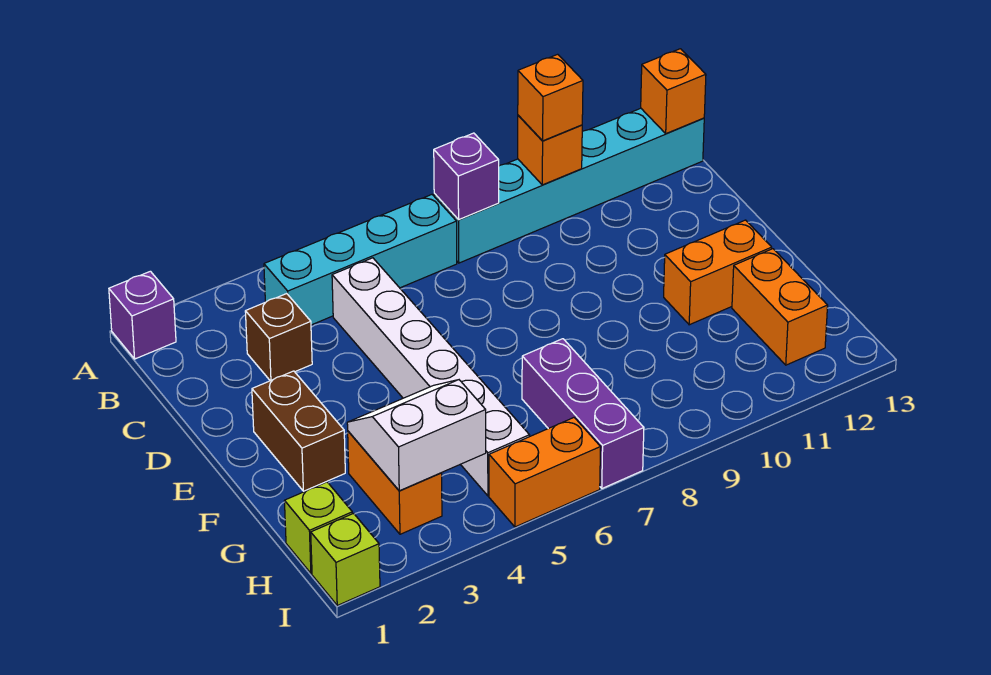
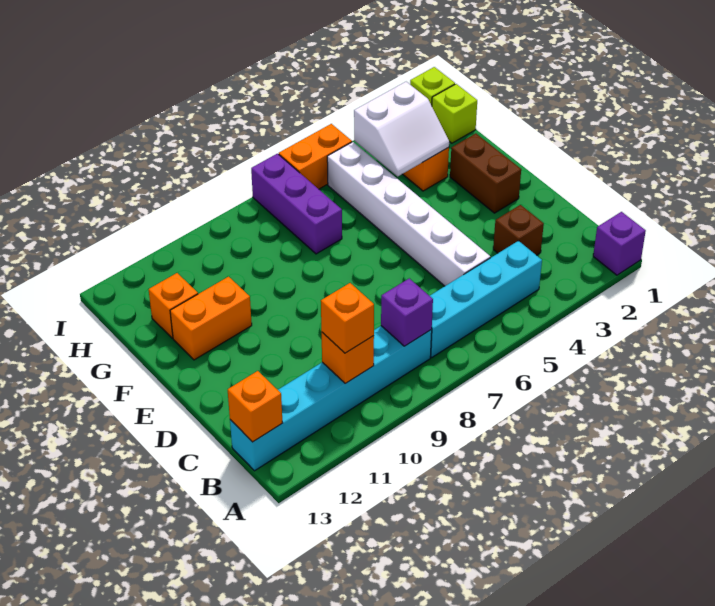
orange brick G12:H12 level 1 -> orange brick G12 level 1

